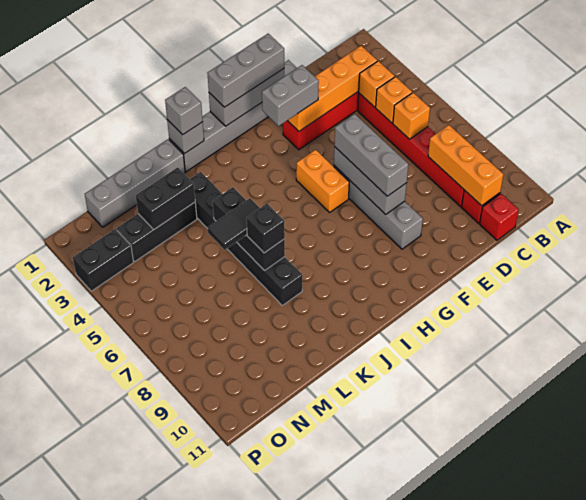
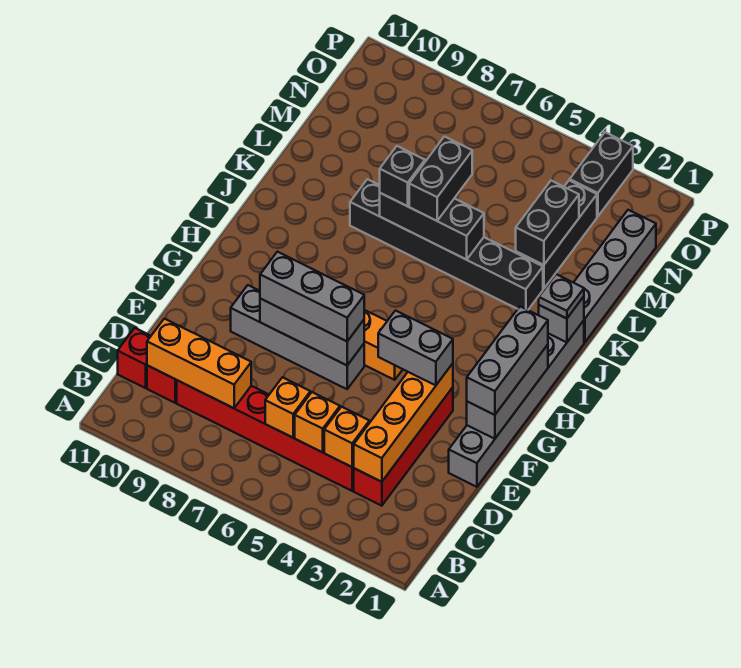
grey brick F3:G3 level 3 -> grey brick F3:F4 level 3
grey brick J1 level 3 -> grey plate J1 level 3
black tile K6:L6 level 3 -> black brick K6:L6 level 3

